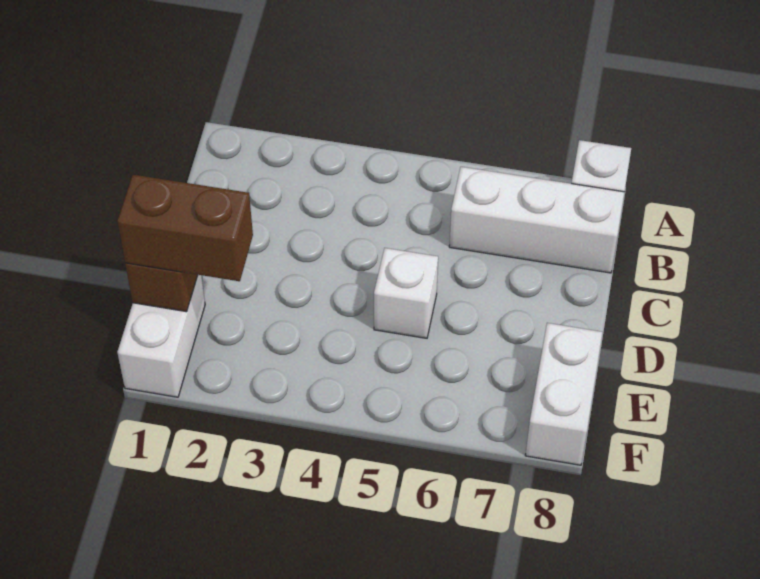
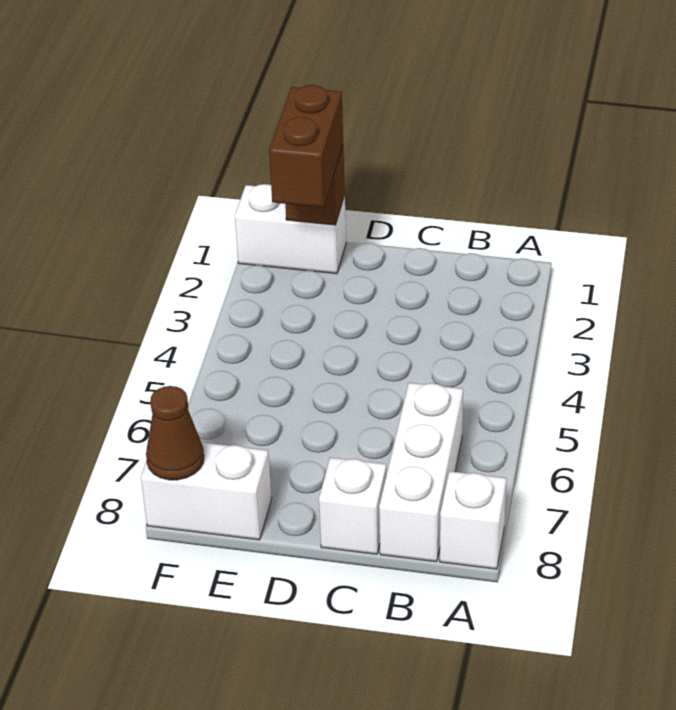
white brick D5 level 1 -> white brick C8 level 1
none -> brown cone F8 level 2

